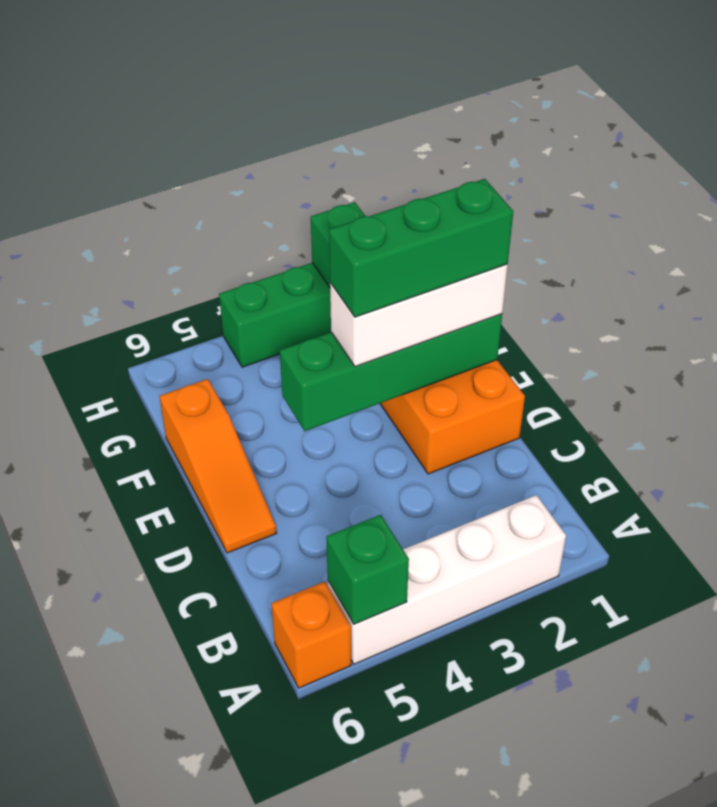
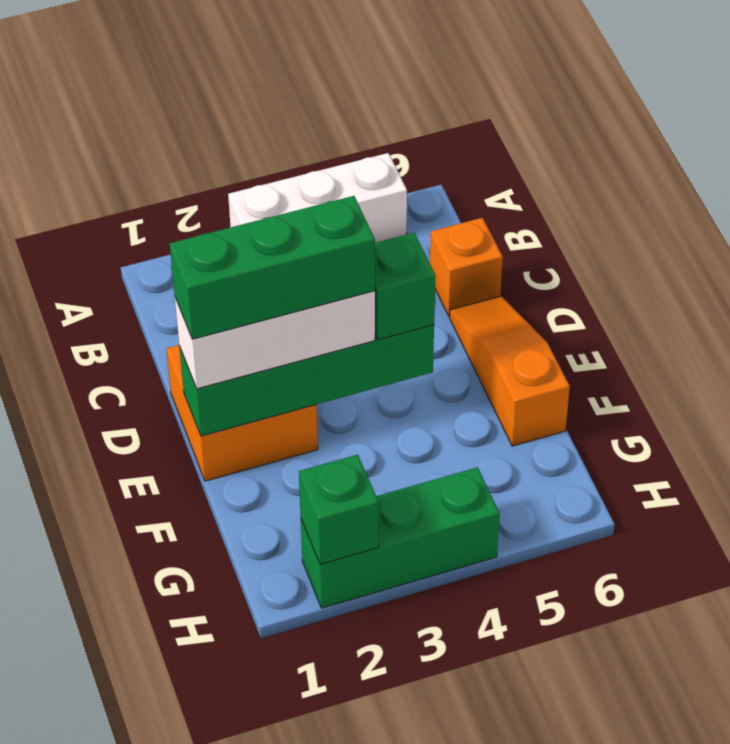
white brick A2:A5 level 1 -> white brick A3:A5 level 1
green brick A5 level 2 -> green brick E4 level 3
orange brick A6 level 1 -> orange brick C6 level 1

